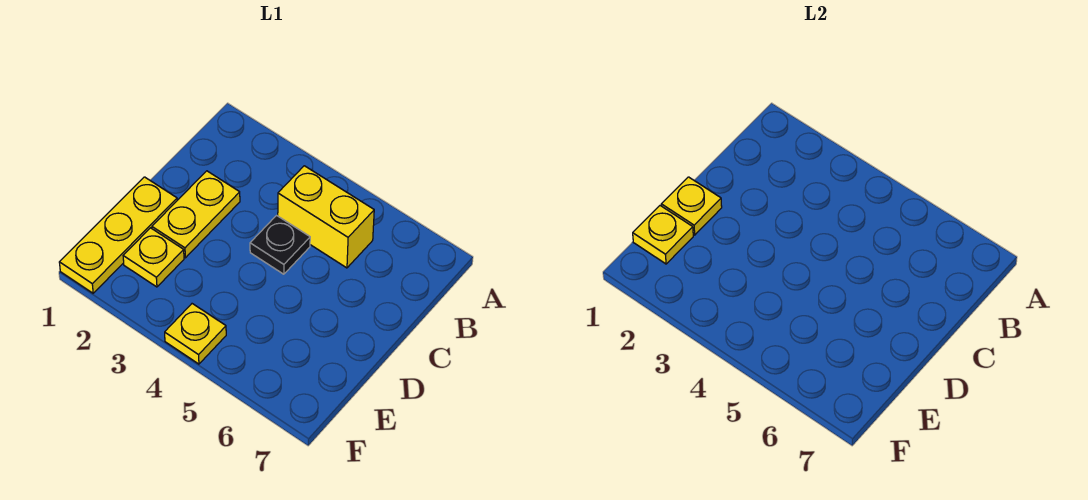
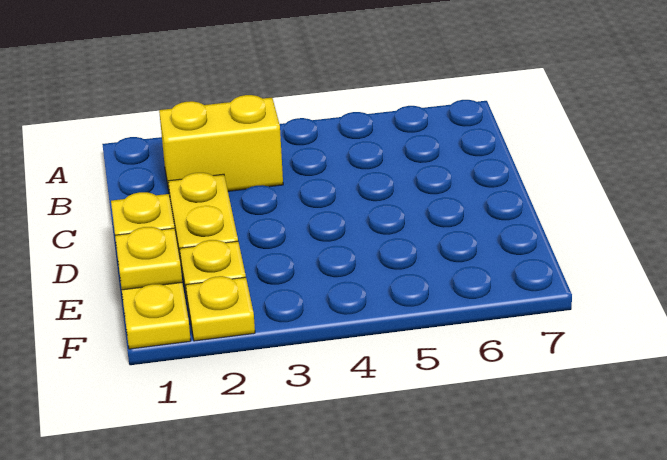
yellow brick B4:B5 level 1 -> yellow brick B2:B3 level 1
black plate C4 level 1 -> none
yellow plate F4 level 1 -> yellow plate F2 level 1

